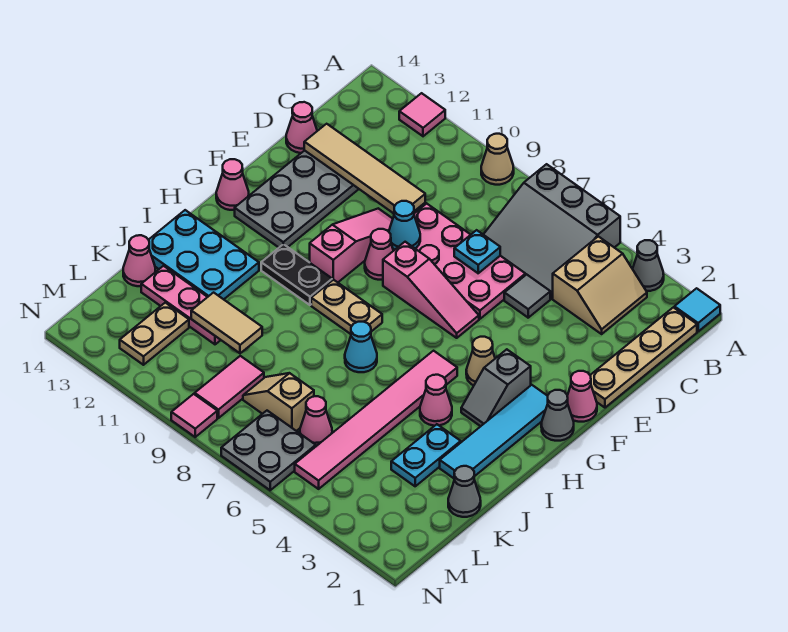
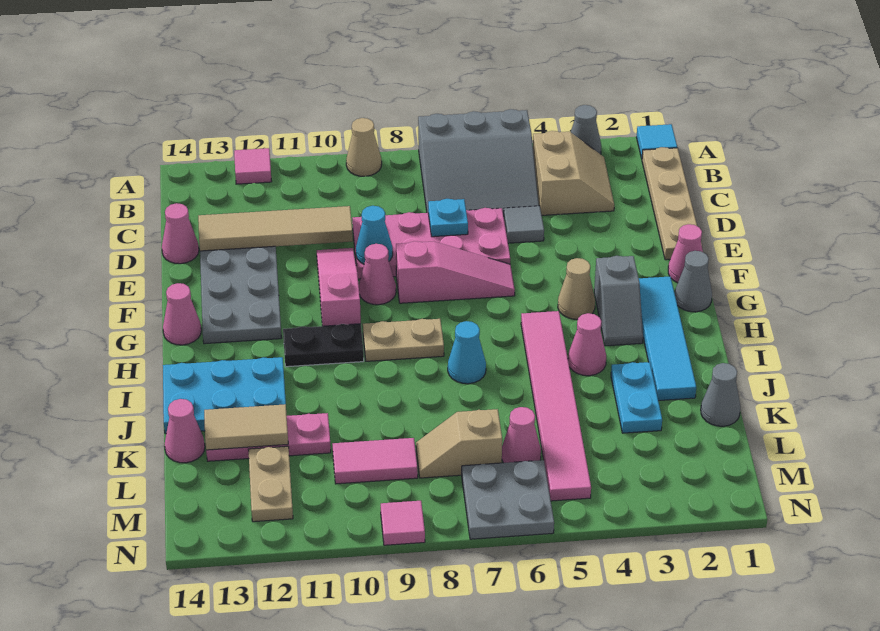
tan tile K10:K11 level 2 -> tan tile K12:K13 level 2
pink tile L9:M9 level 1 -> pink tile L9:L10 level 1

